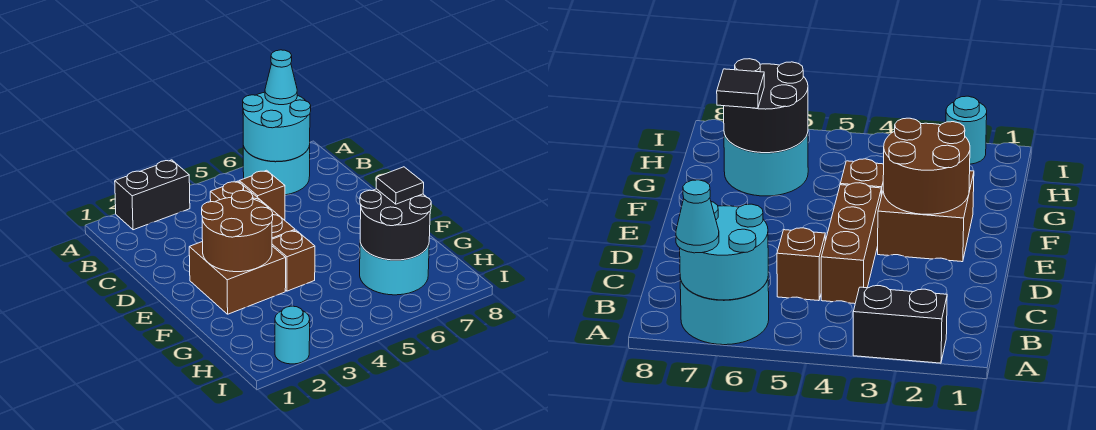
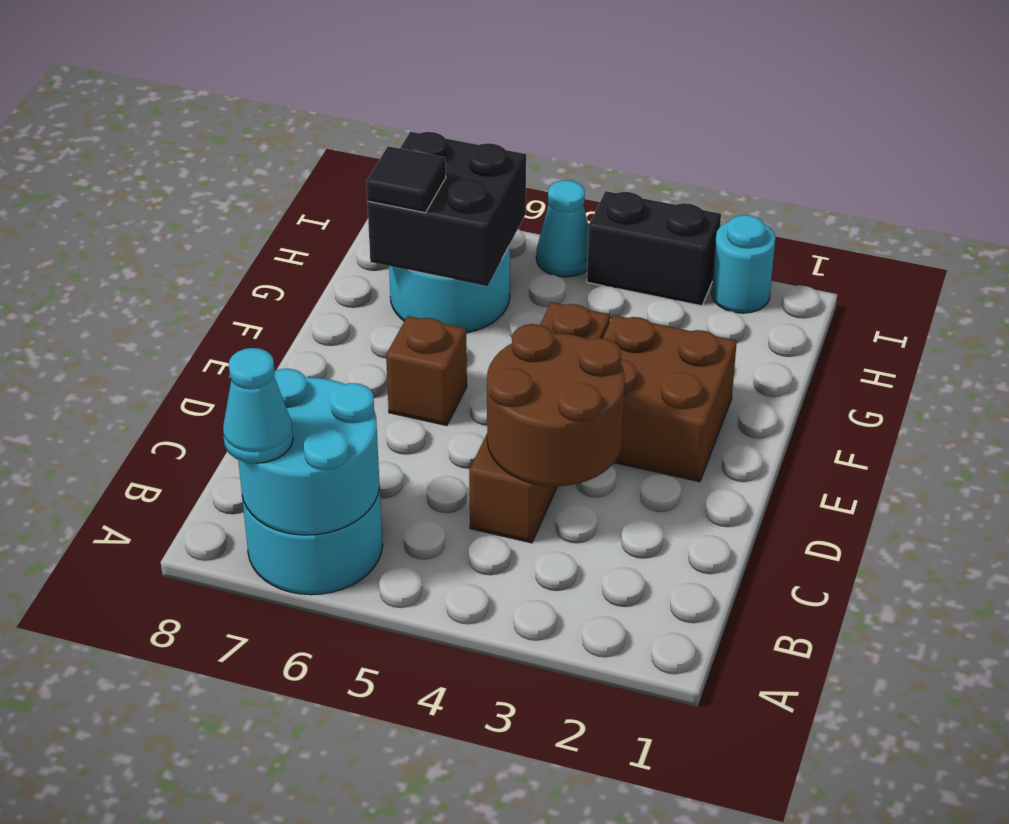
black brick A2:A3 level 1 -> black brick I3:I4 level 1
brown brick C5 level 1 -> brown brick E6 level 1
brown round brick E2:F3 level 2 -> brown round brick C3:D4 level 2
black round brick G6:H7 level 2 -> black brick G6:H7 level 2
none -> cyan cone I5 level 1

